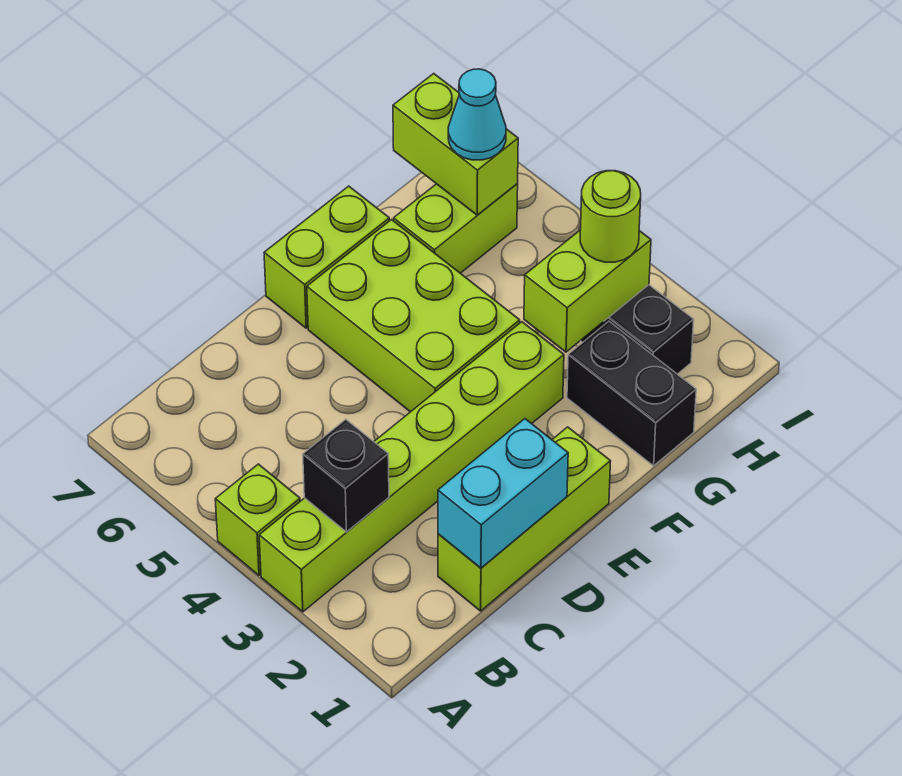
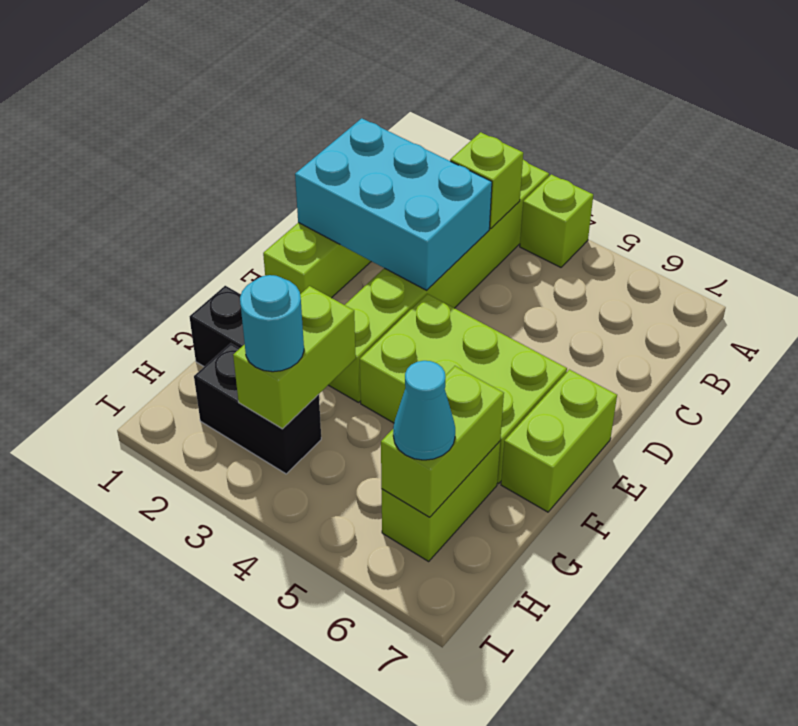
black brick B3 level 2 -> lime brick B3 level 2
cyan brick C1:D1 level 2 -> cyan brick C1:D3 level 2
lime round brick H3 level 3 -> cyan round brick H3 level 3
lime brick H6:H7 level 2 -> lime brick G6:H6 level 2

